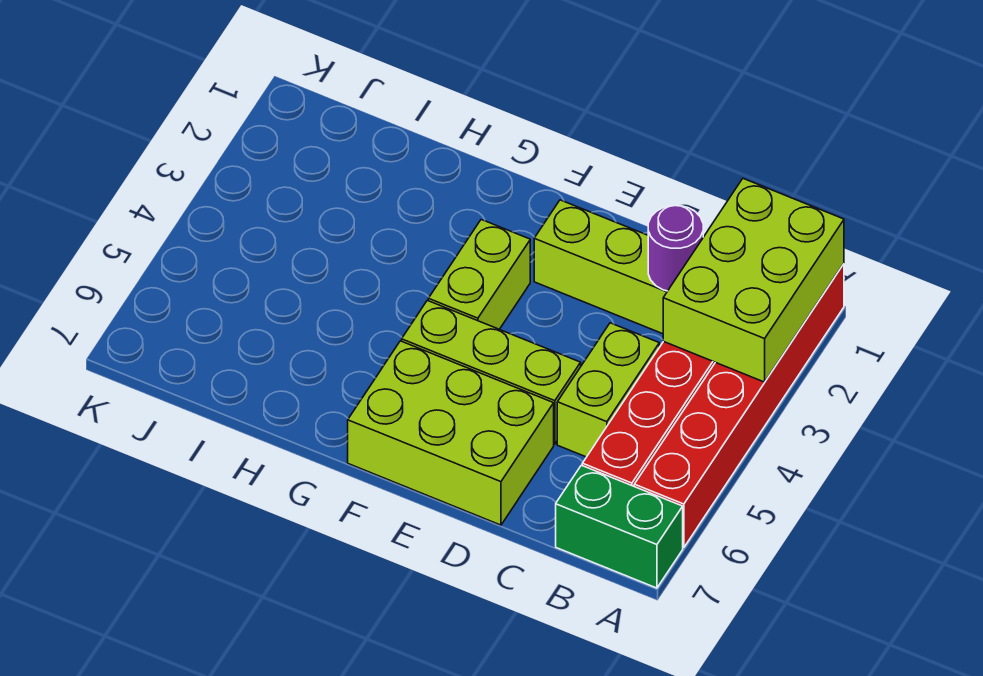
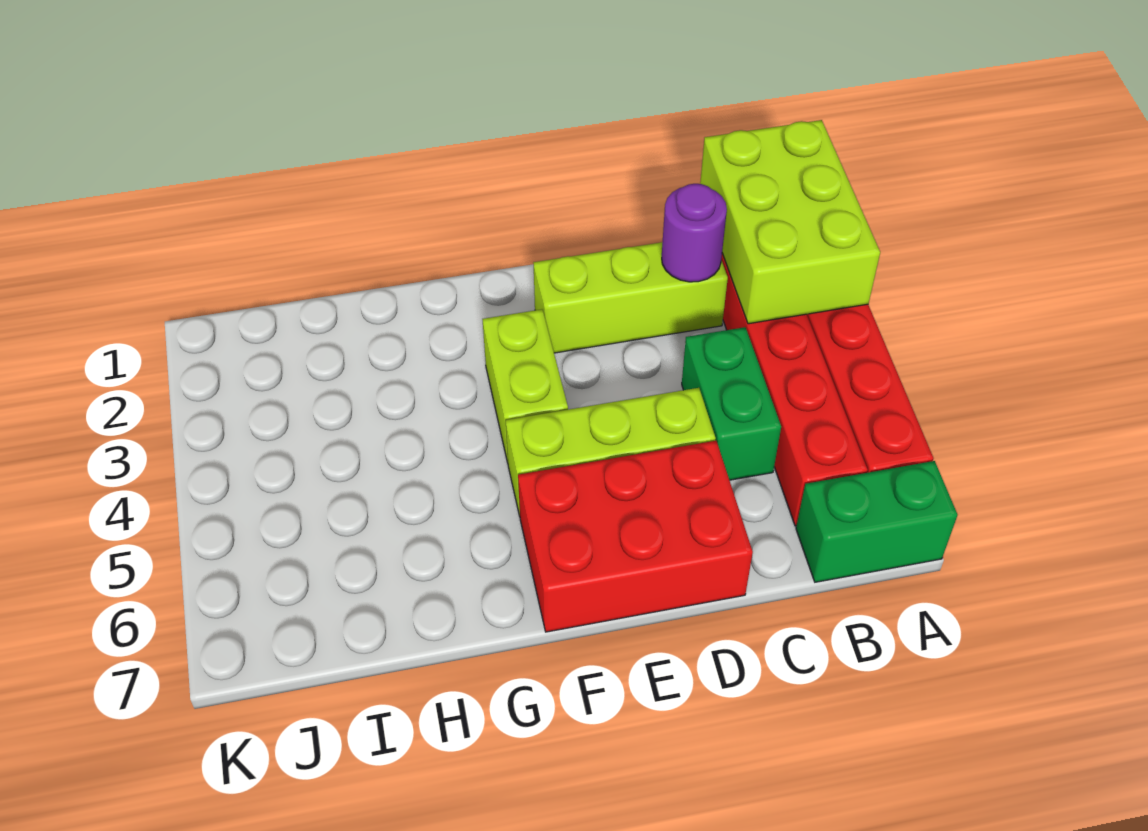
lime brick C4:C5 level 1 -> green brick C4:C5 level 1
lime brick D6:F7 level 1 -> red brick D6:F7 level 1

